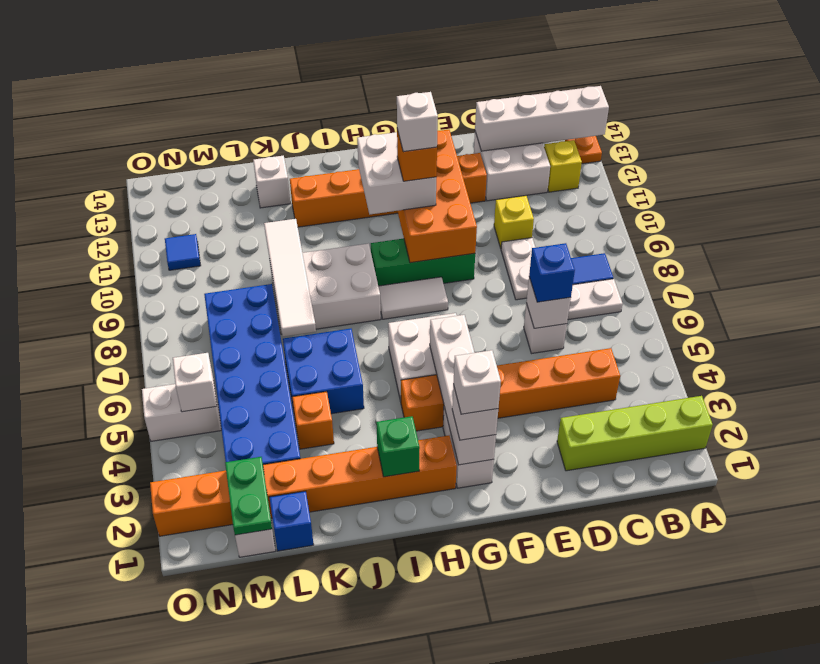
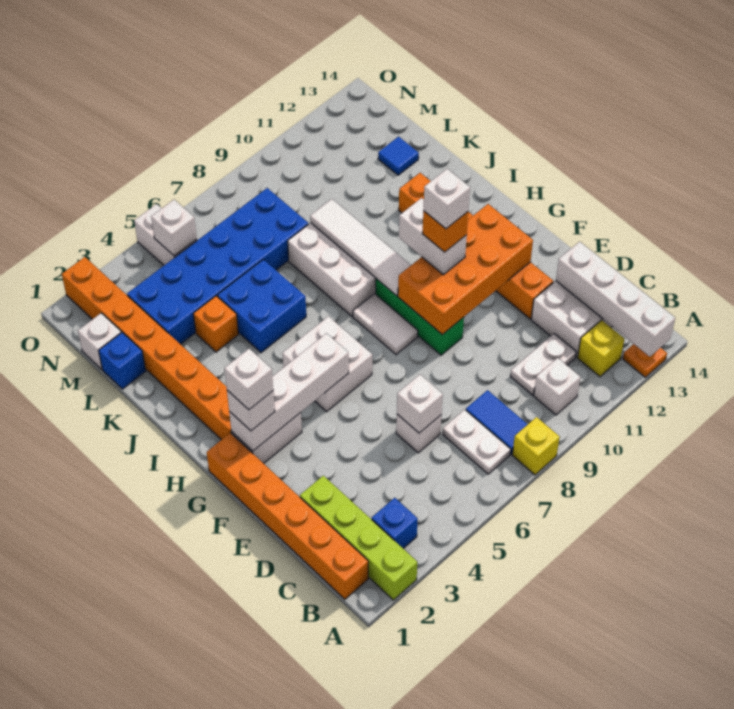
orange brick C4:H4 level 1 -> orange brick B1:G1 level 1
blue brick D6 level 3 -> blue brick B3 level 1
white plate D8:D9 level 1 -> white plate C10:C11 level 1
yellow brick D10 level 1 -> yellow brick A8 level 1
white brick G10:H11 level 3 -> white brick G10:H10 level 3
green brick I2 level 2 -> none
white tile K7:K10 level 2 -> white tile H9:K9 level 2
white brick K13 level 1 -> white brick B10 level 1
green plate M1:M2 level 2 -> none
blue tile N11 level 1 -> blue tile L13 level 1

